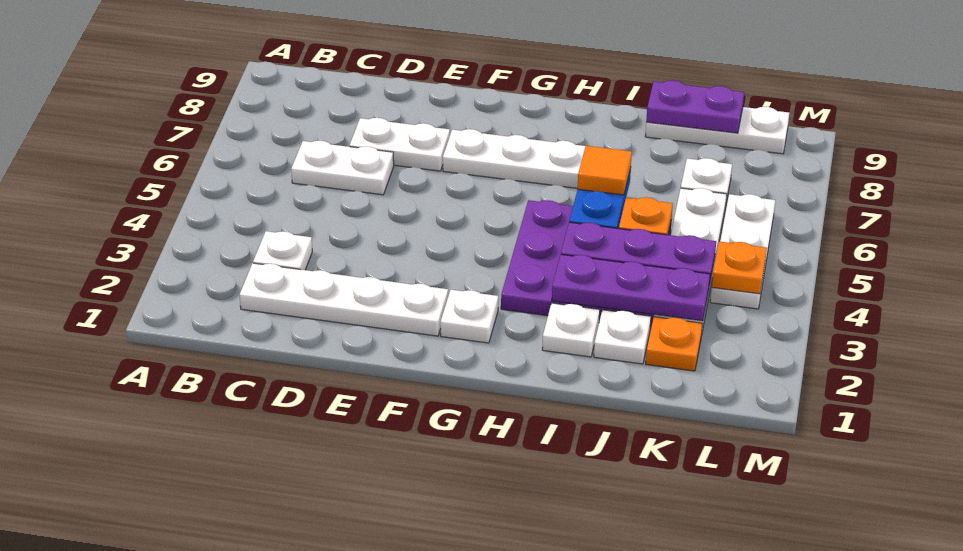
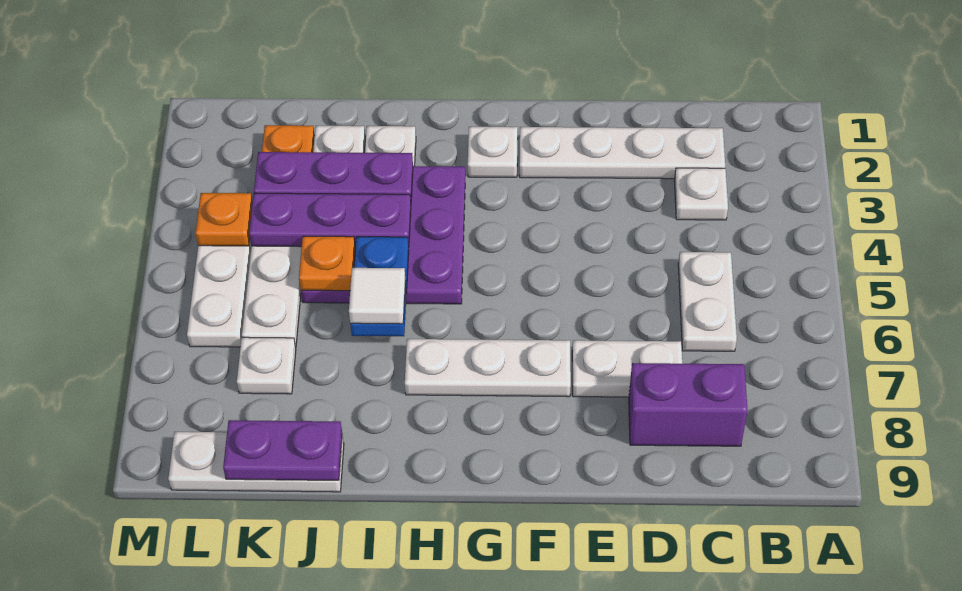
white plate C6:D6 level 1 -> white plate C5:C6 level 1
none -> purple brick C8:D8 level 1
orange tile I6 level 3 -> white tile I6 level 3

